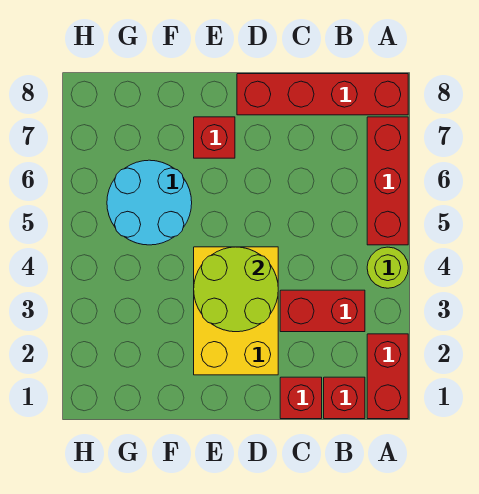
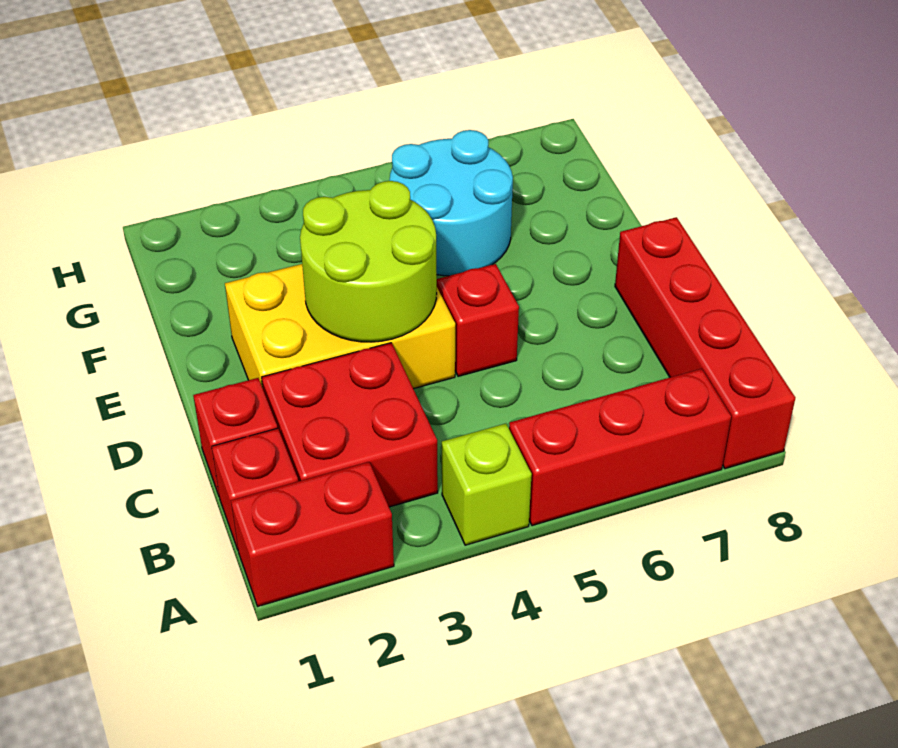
lime round brick A4 level 1 -> lime brick A4 level 1
red brick B3:C3 level 1 -> red brick B2:C3 level 1
red brick E7 level 1 -> red brick D5 level 1

